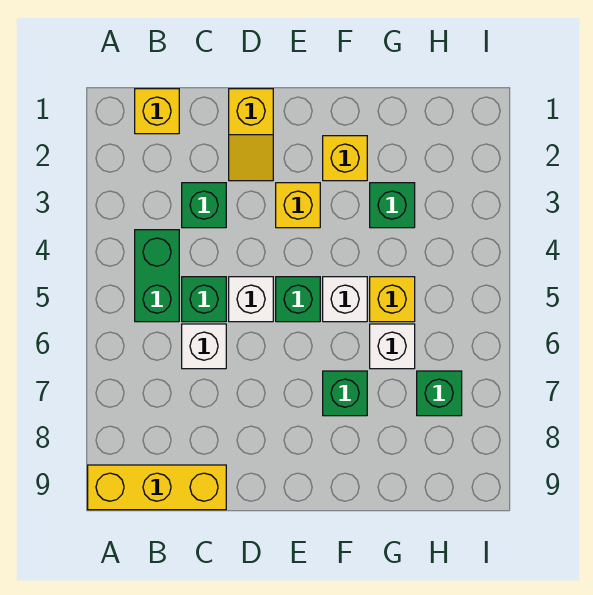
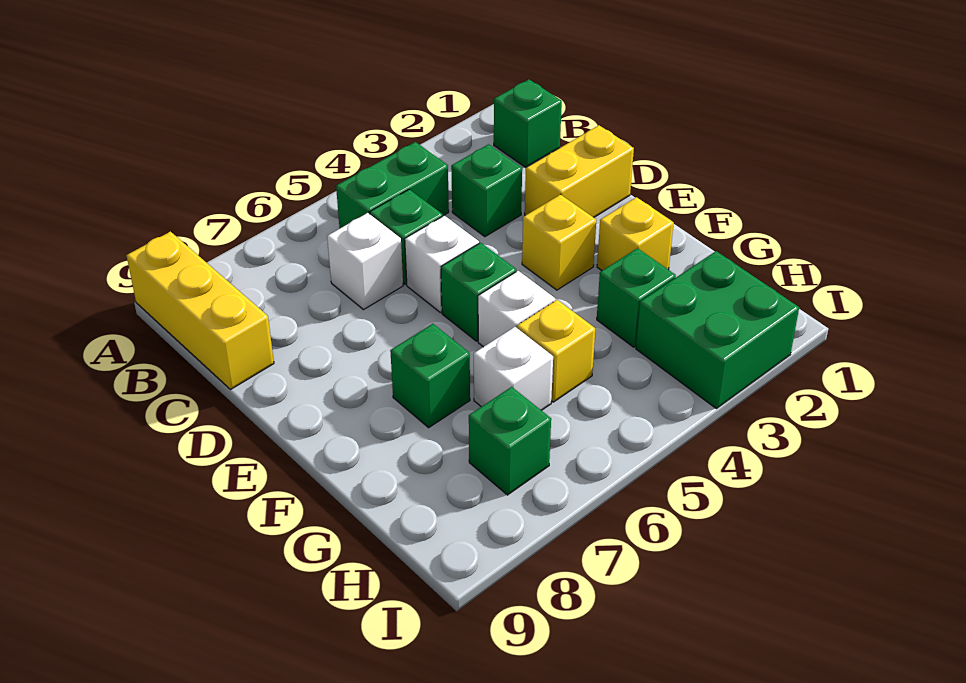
yellow brick B1 level 1 -> green brick B1 level 1
yellow slope D1:D2 level 1 top 1 -> yellow brick D1:D2 level 1
none -> green brick H2:I3 level 1

